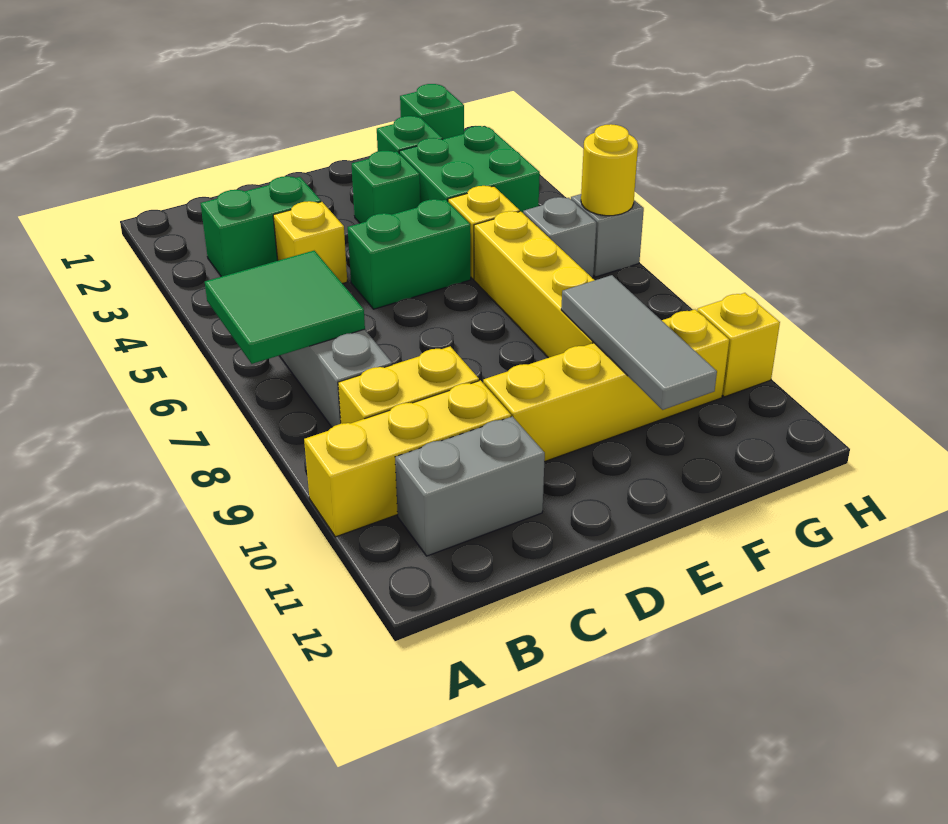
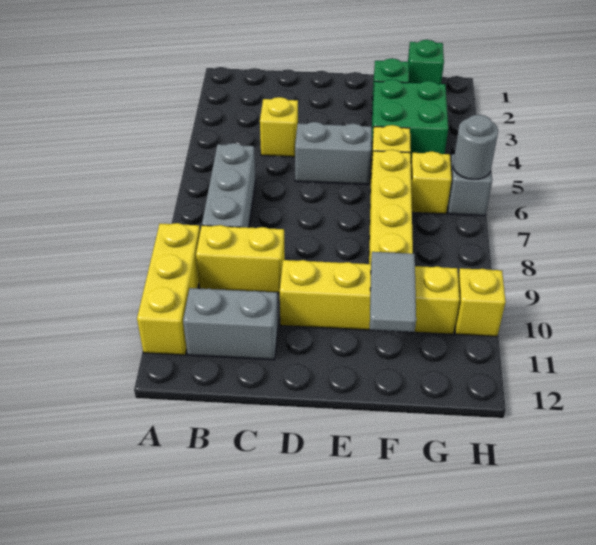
green tile A6:B7 level 2 -> none
yellow brick A10:C10 level 1 -> yellow brick A9:A11 level 1
green brick B3:C3 level 1 -> none
green brick D5:E5 level 1 -> grey brick D5:E5 level 1
green brick E3 level 1 -> none
grey tile F9:F11 level 2 -> grey tile F10:F11 level 2
grey brick G6 level 1 -> yellow brick G6 level 1
yellow round brick H6 level 2 -> grey round brick H6 level 2

